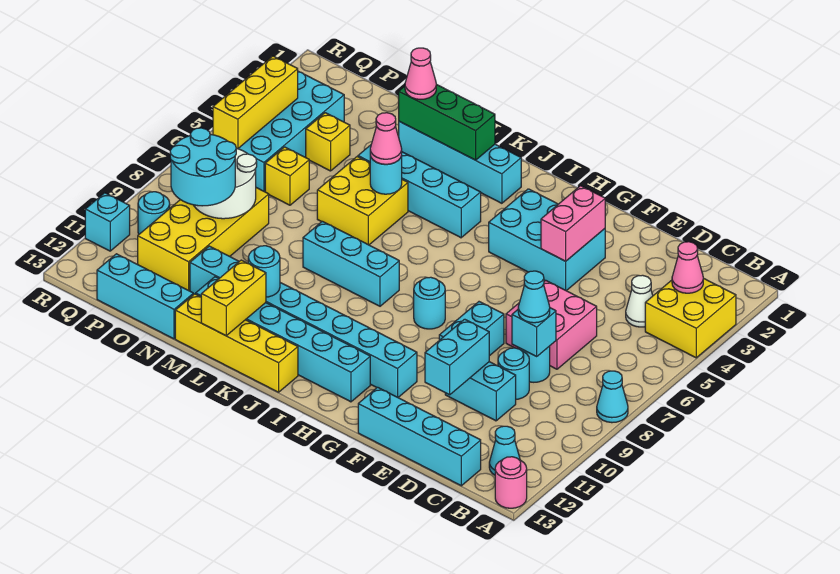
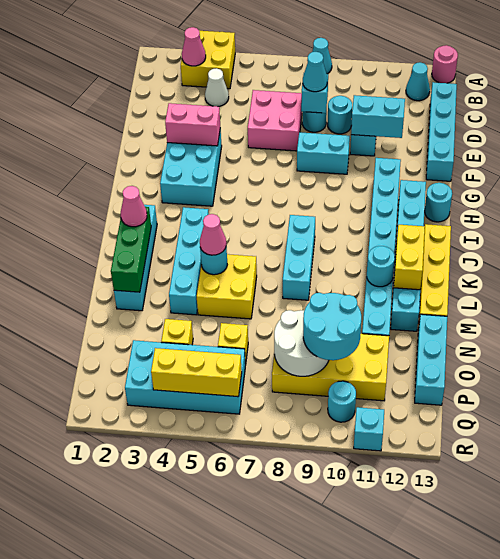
cyan round brick H8 level 1 -> cyan round brick H13 level 1
yellow brick L12:L13 level 2 -> yellow brick K12:L12 level 2
pink cone M2 level 3 -> pink cone K2 level 3

